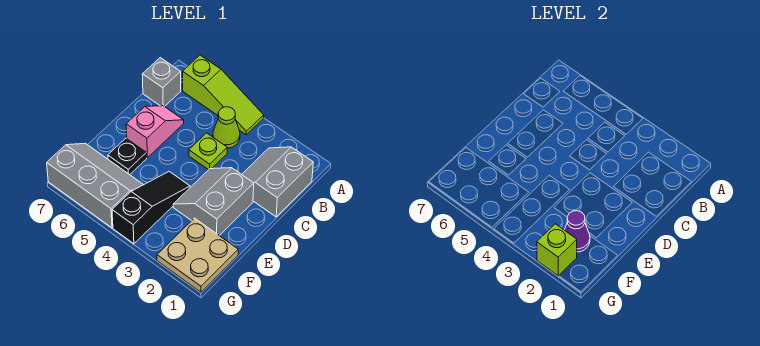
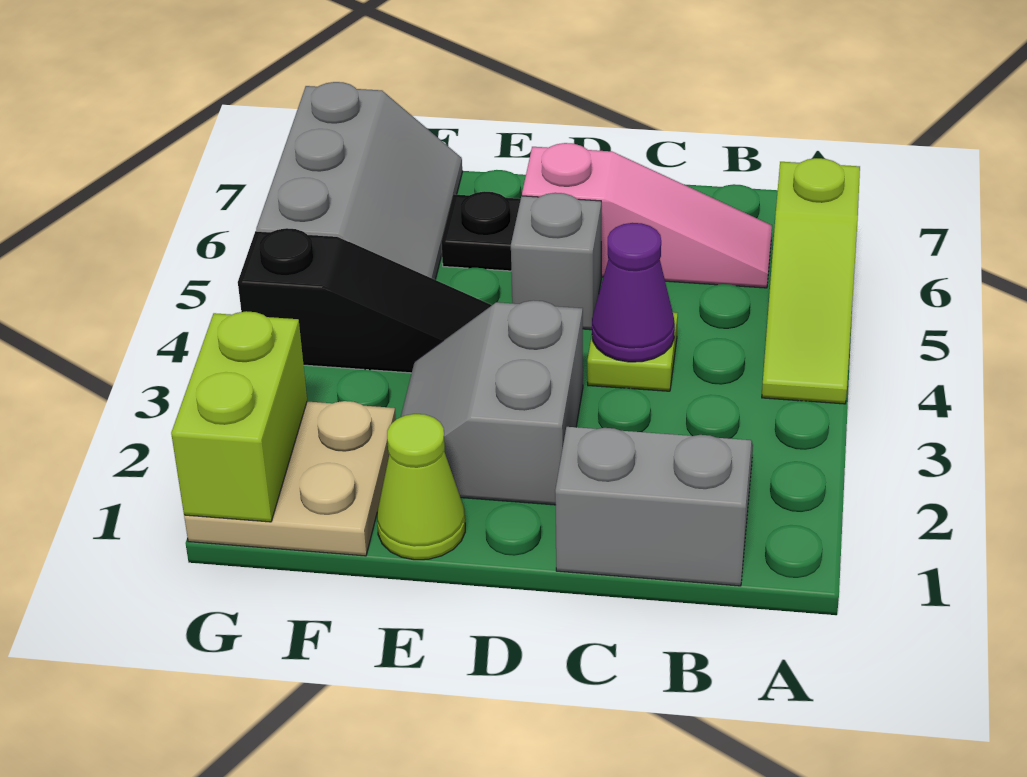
lime cone B4 level 1 -> lime cone E1 level 1
grey brick B7 level 1 -> grey brick D5 level 1
pink slope C6:D6 level 1 top D -> pink slope B6:D6 level 1 top D
grey slope D2:E3 level 1 top 2 -> grey slope D2:E3 level 1 top D
purple cone F2 level 2 -> purple cone C4 level 2
lime brick G2 level 2 -> lime brick G1:G2 level 2

